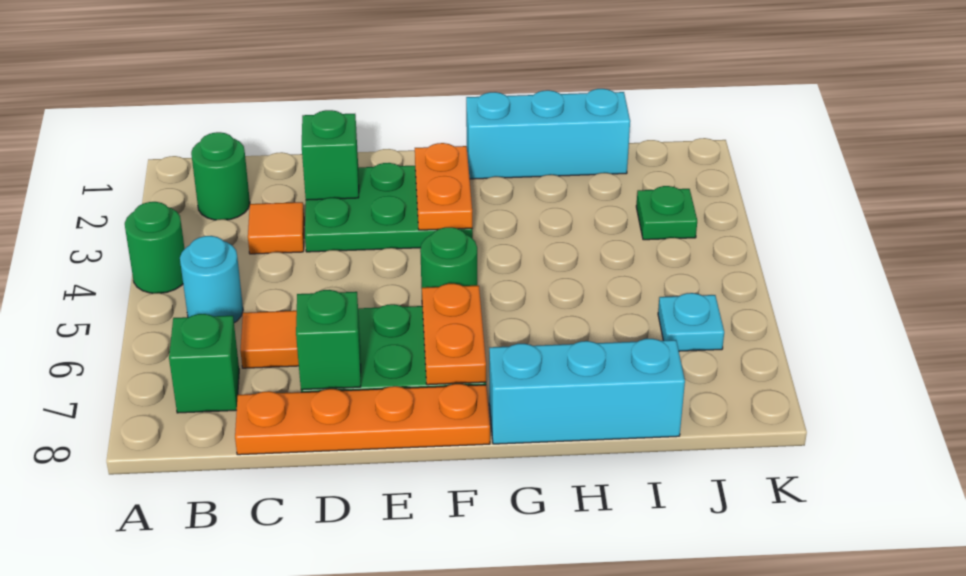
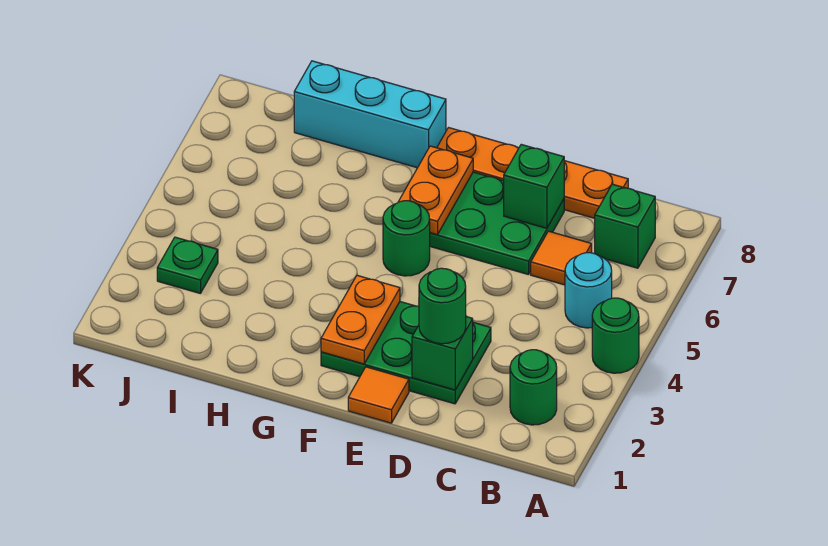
orange tile C3 level 1 -> orange tile E1 level 1
none -> green round brick D2 level 3
cyan brick G1:I1 level 1 -> none
cyan plate J6 level 1 -> none

